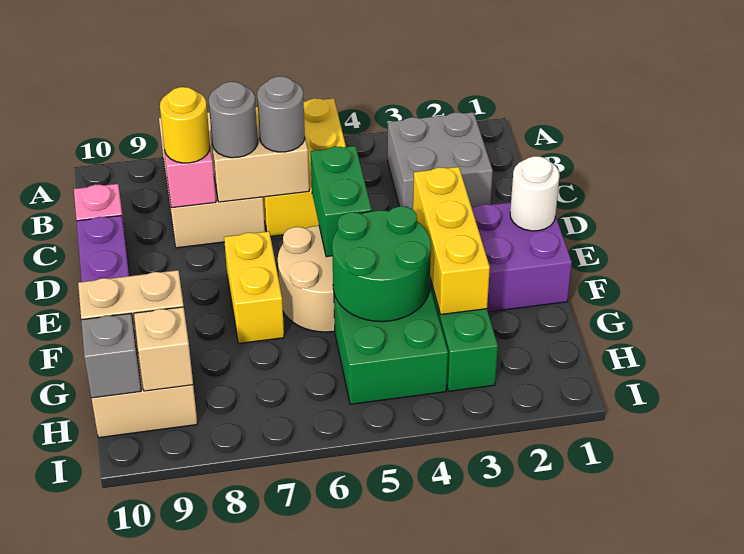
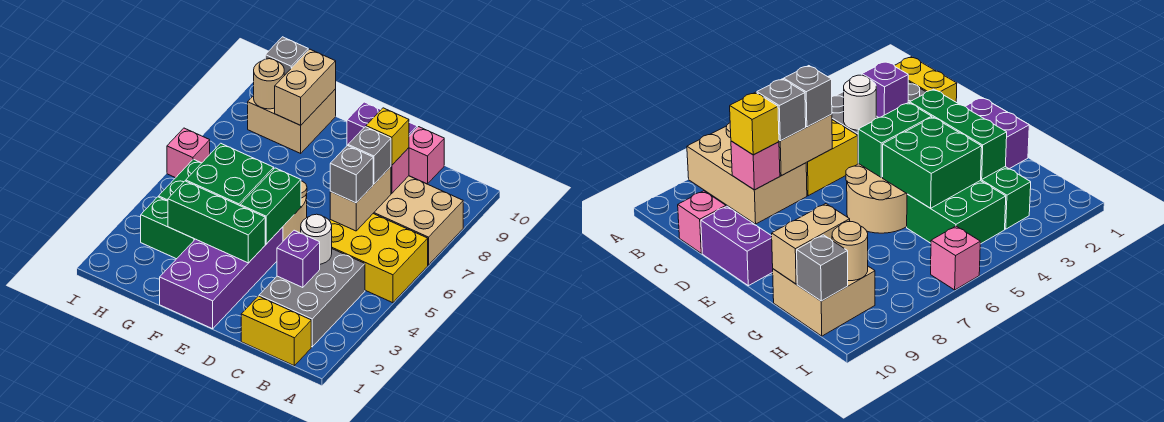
grey brick B2:C3 level 1 -> grey brick B2:C4 level 1
none -> purple brick C3 level 2
grey round brick C6 level 3 -> grey brick C6 level 3
grey round brick C7 level 3 -> grey brick C7 level 3
yellow round brick C8 level 3 -> yellow brick C8 level 3
green brick D5:E5 level 2 -> green brick E4:E5 level 2
white round brick E1 level 2 -> white round brick C4 level 2
yellow brick E3:G3 level 2 -> green brick E3:G3 level 2
yellow brick E7:F7 level 1 -> yellow brick B1:C1 level 1
green round brick F4:G5 level 2 -> green brick F4:G5 level 2
tan brick H9 level 2 -> tan round brick H9 level 2
none -> pink brick I6 level 1

